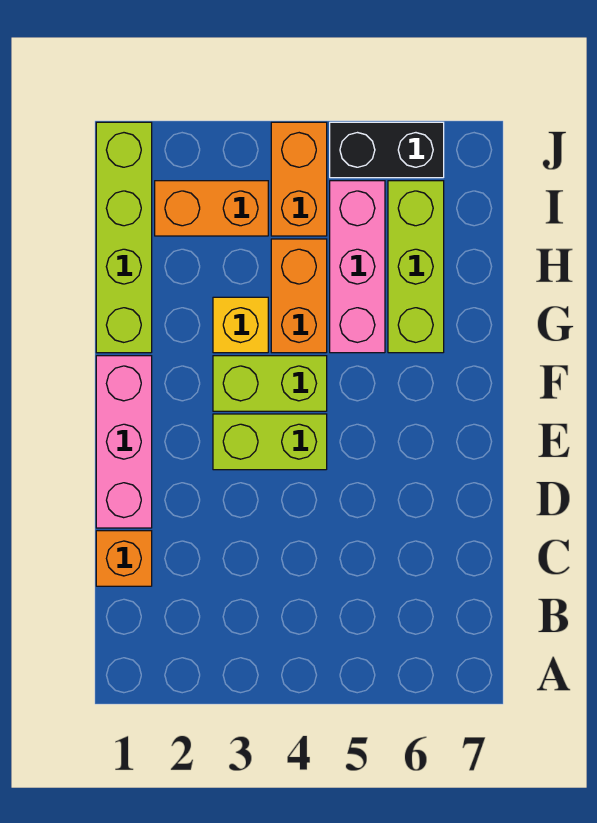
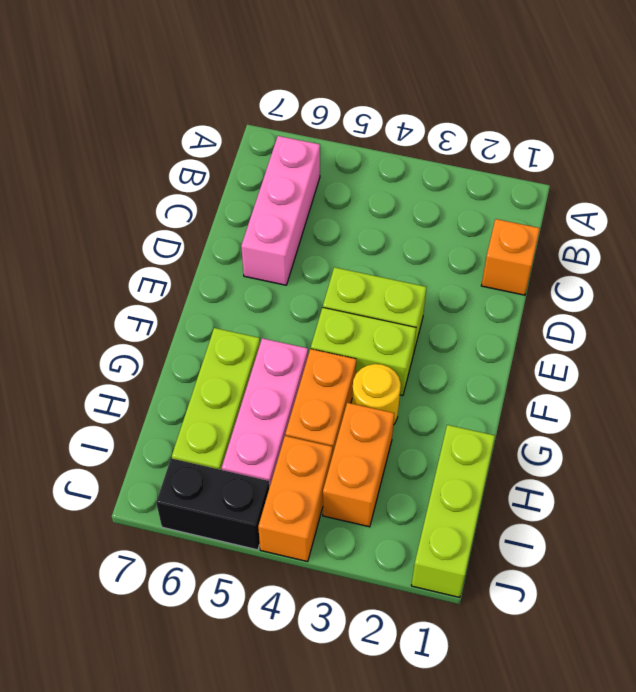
pink brick D1:F1 level 1 -> pink brick B6:D6 level 1
lime brick G1:J1 level 1 -> lime brick H1:J1 level 1
yellow brick G3 level 1 -> yellow round brick G3 level 1
orange brick I2:I3 level 1 -> orange brick H3:I3 level 1

